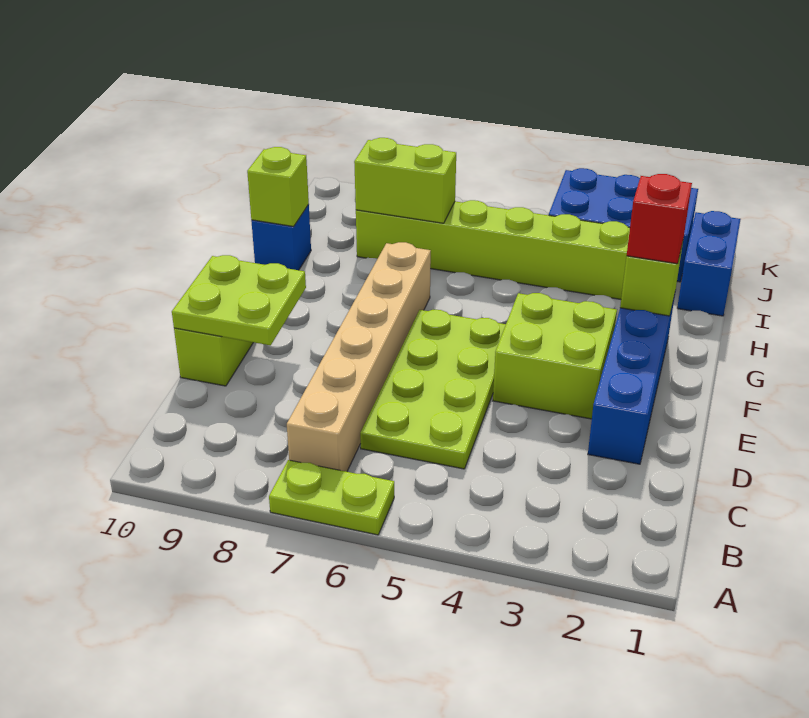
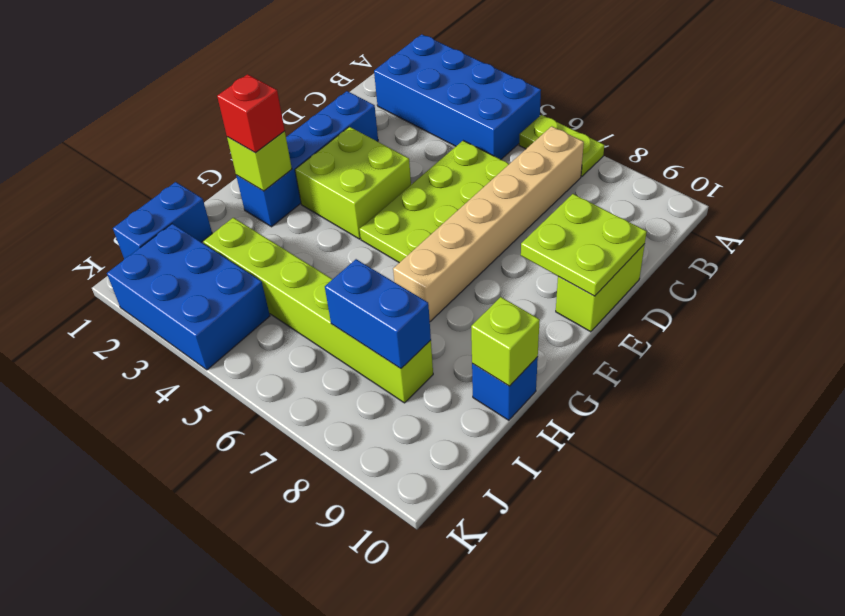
none -> blue brick A2:B5 level 1
lime brick I7:I8 level 2 -> blue brick I7:I8 level 2

